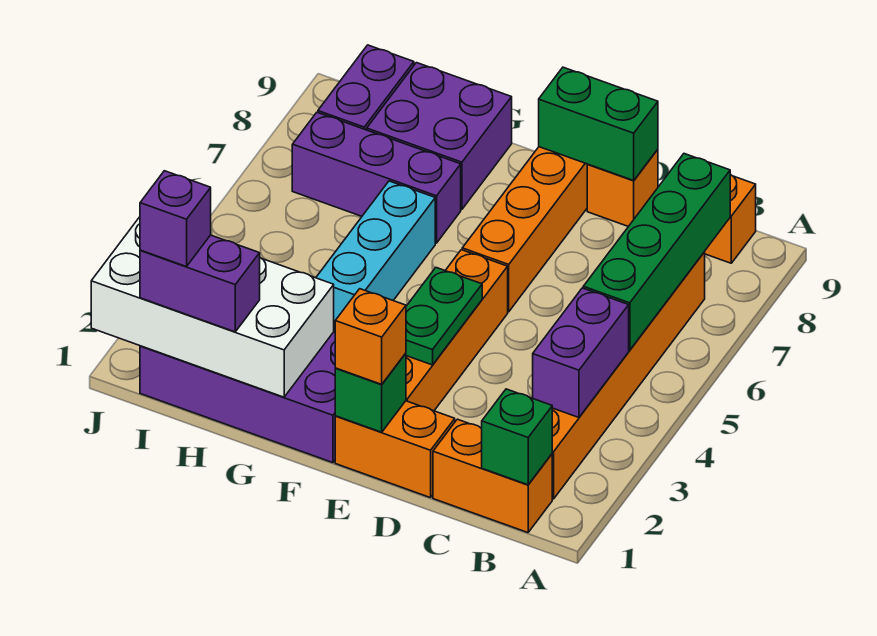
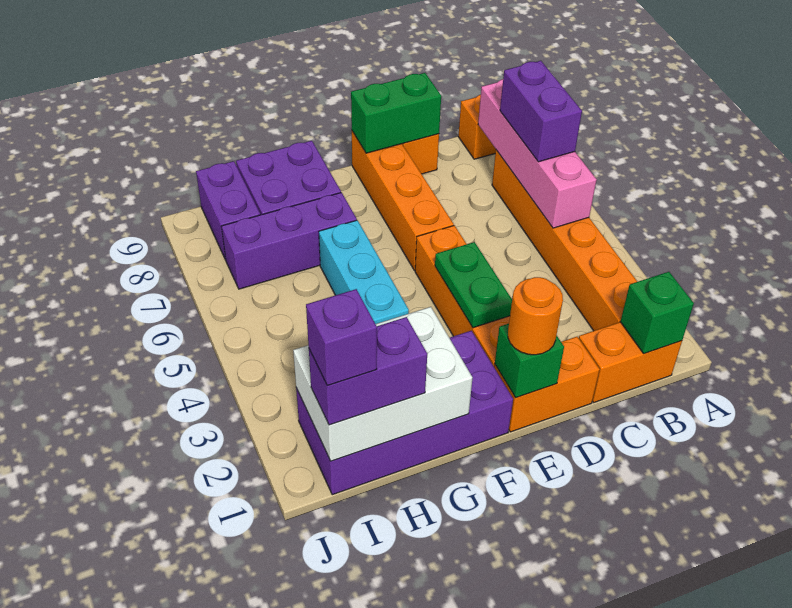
purple brick B3:B4 level 2 -> purple brick B6:B7 level 3
green brick B5:B8 level 2 -> pink brick B5:B8 level 2
orange brick E1 level 3 -> orange round brick E1 level 3
white brick G1:J2 level 2 -> white brick G1:I2 level 2

